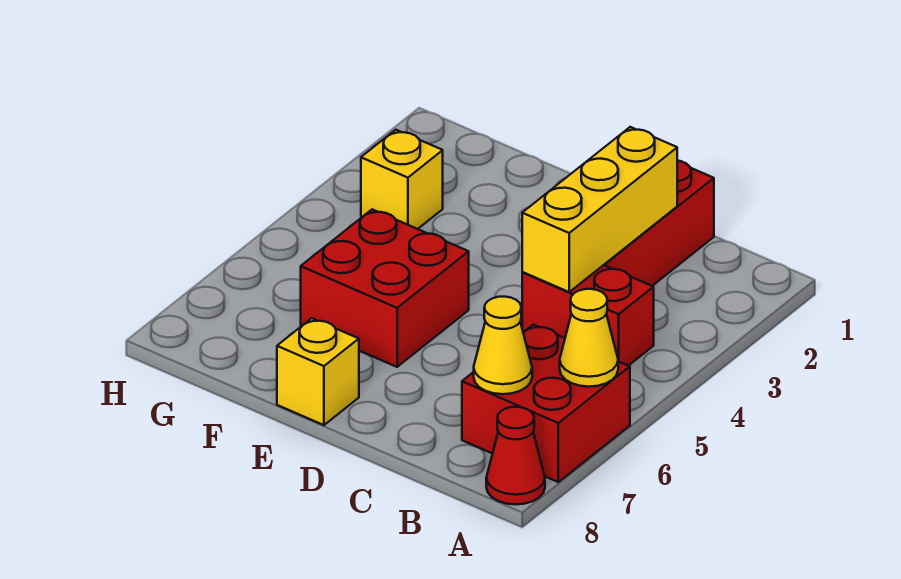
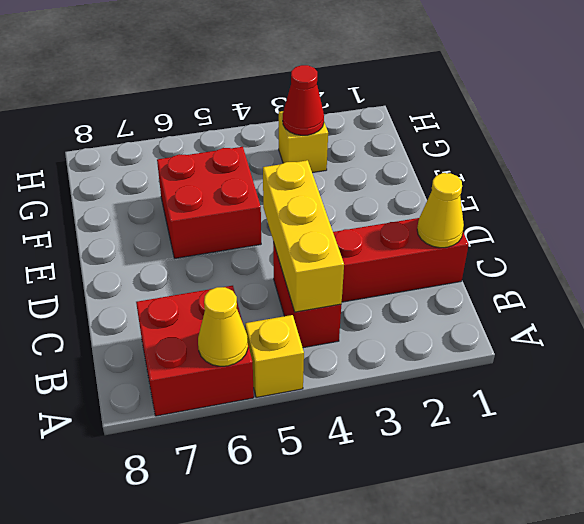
red cone A8 level 1 -> red cone G3 level 2
yellow cone B7 level 2 -> yellow cone C1 level 2
yellow brick C2:C4 level 2 -> yellow brick B4:D4 level 2
yellow brick E8 level 1 -> yellow brick A5 level 1

